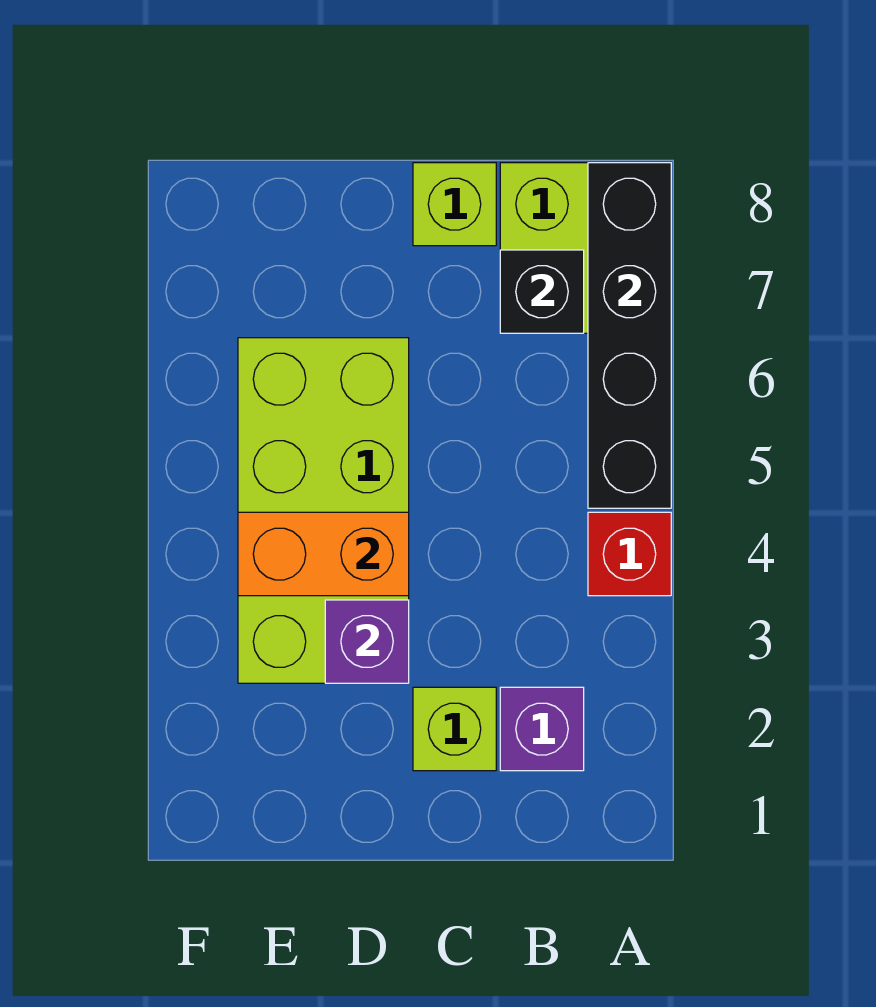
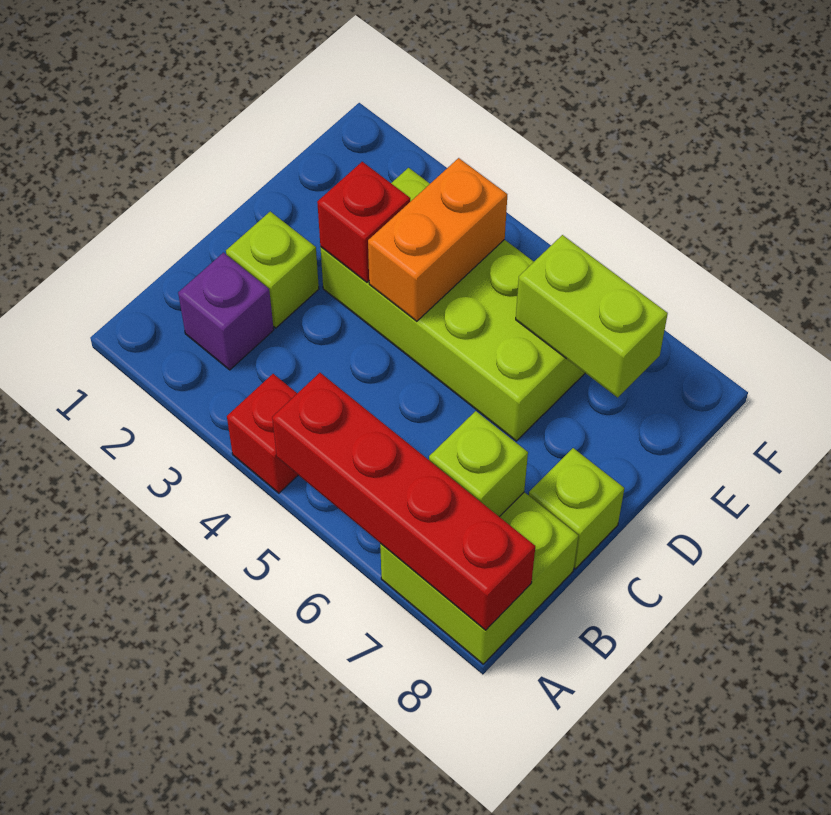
black brick A5:A8 level 2 -> red brick A5:A8 level 2
black brick B7 level 2 -> lime brick B7 level 2
purple brick D3 level 2 -> red brick D3 level 2
none -> lime brick E6:E7 level 2

